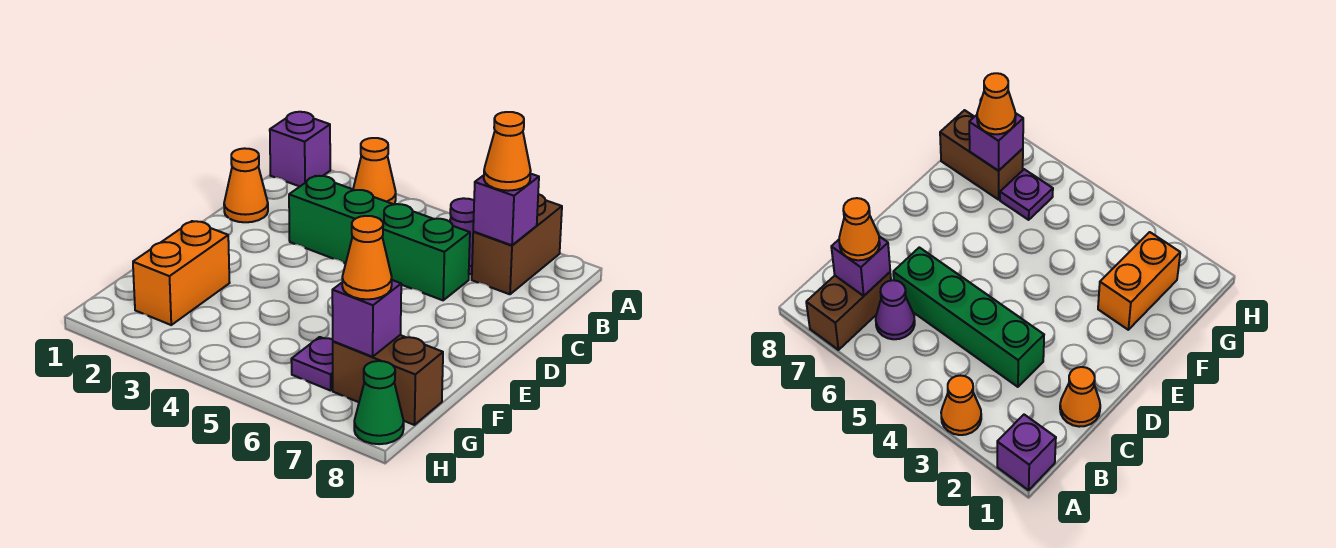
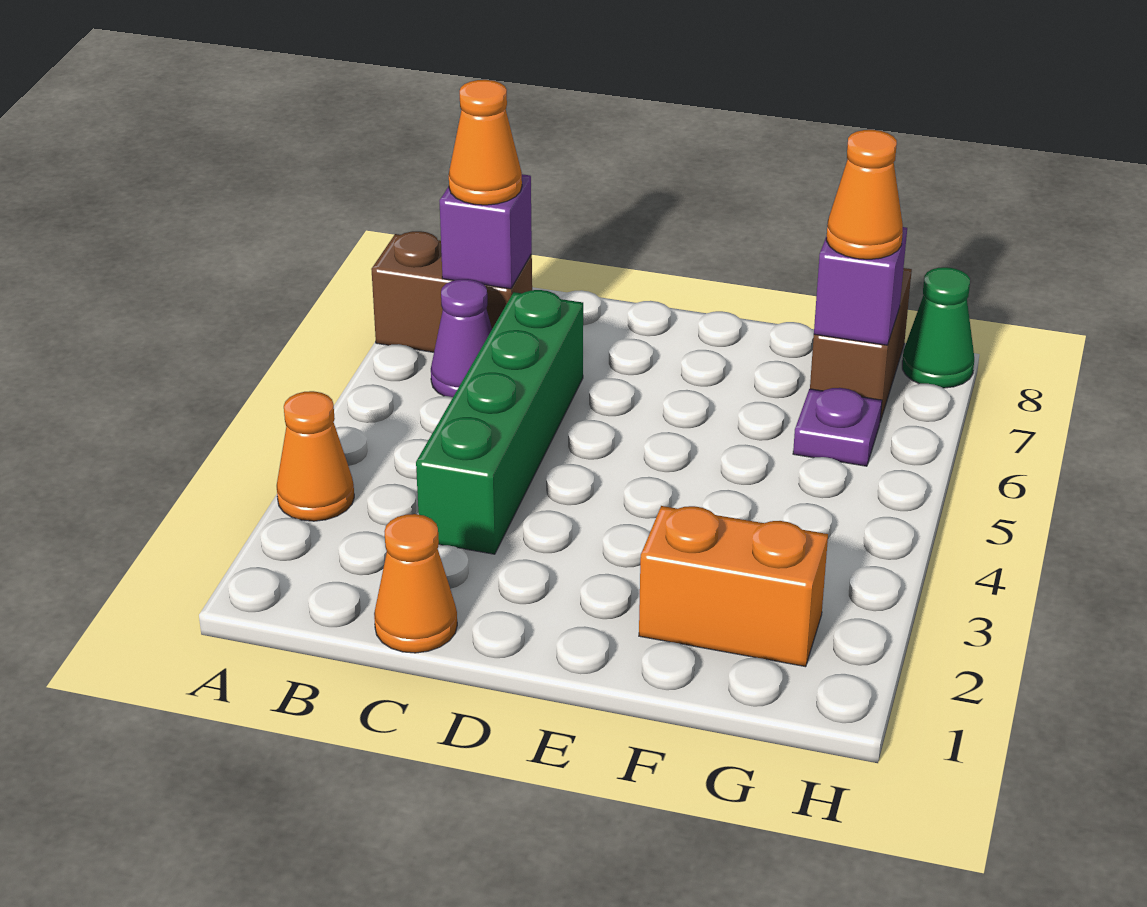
purple brick A1 level 1 -> none

